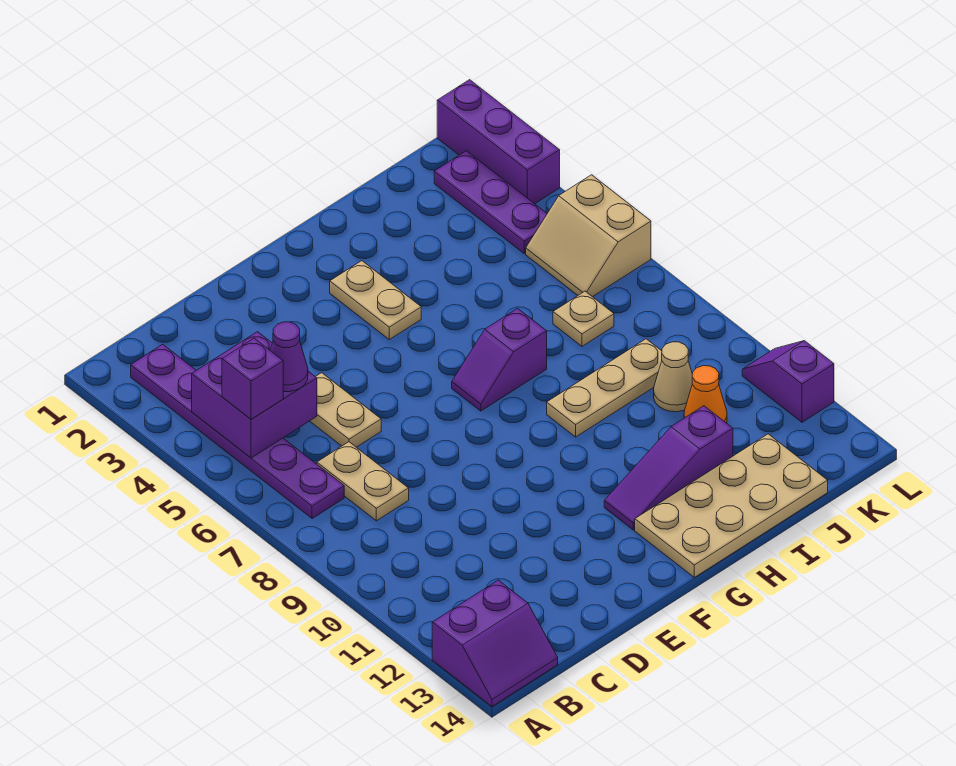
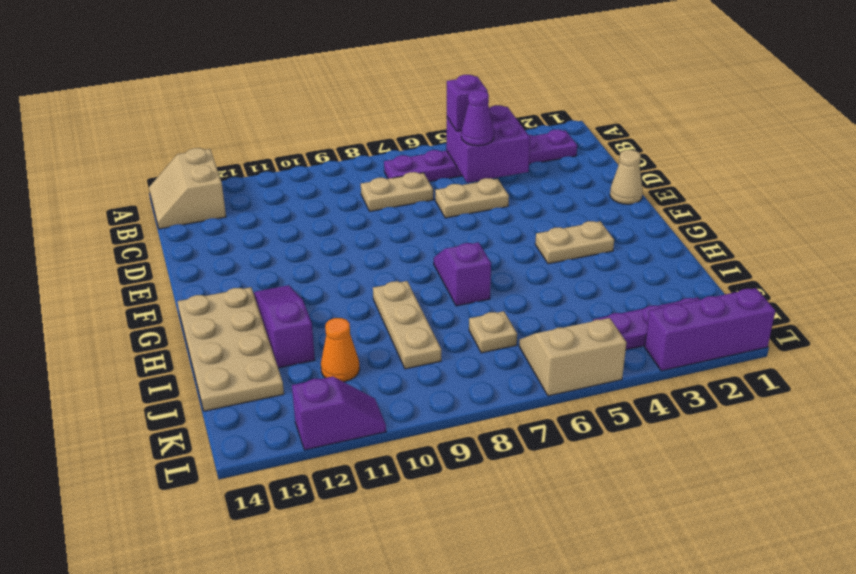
purple slope A13:B14 level 1 top 13 -> tan slope A13:B14 level 1 top 13
tan cone J10 level 1 -> tan cone E1 level 1

